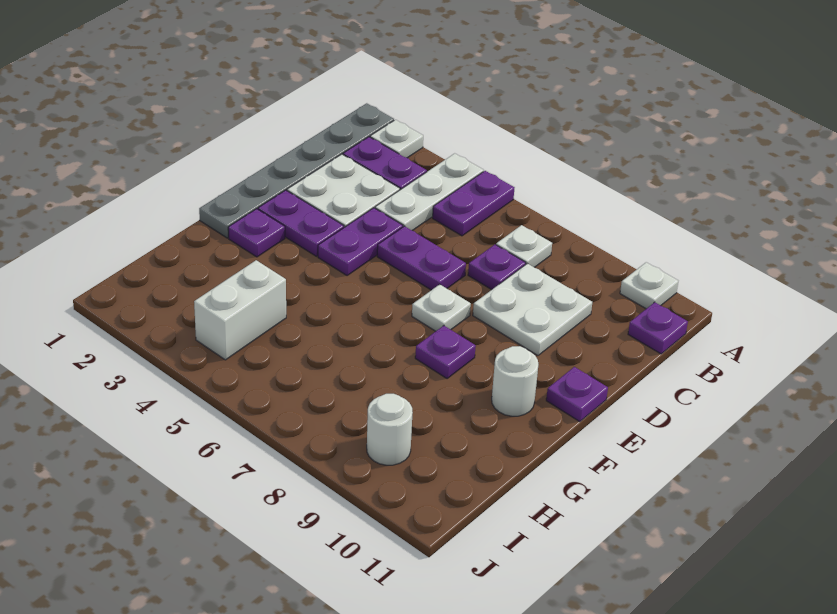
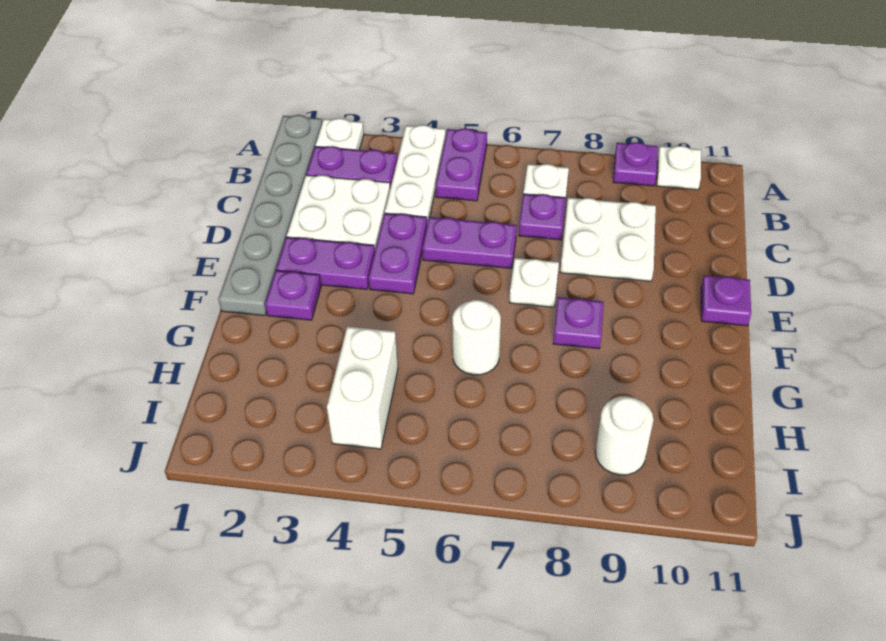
purple plate B11 level 1 -> purple plate A9 level 1
white round brick F10 level 1 -> white round brick G6 level 1

